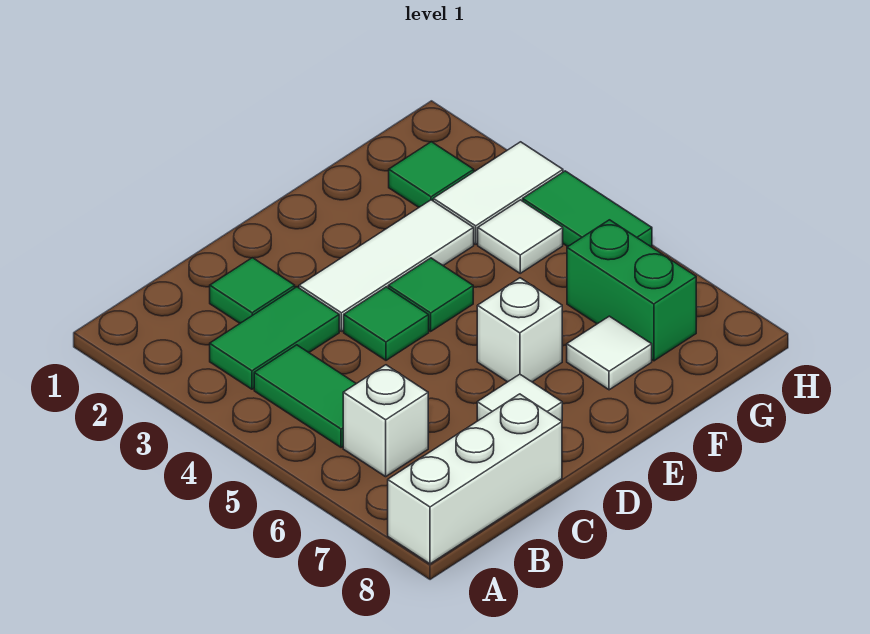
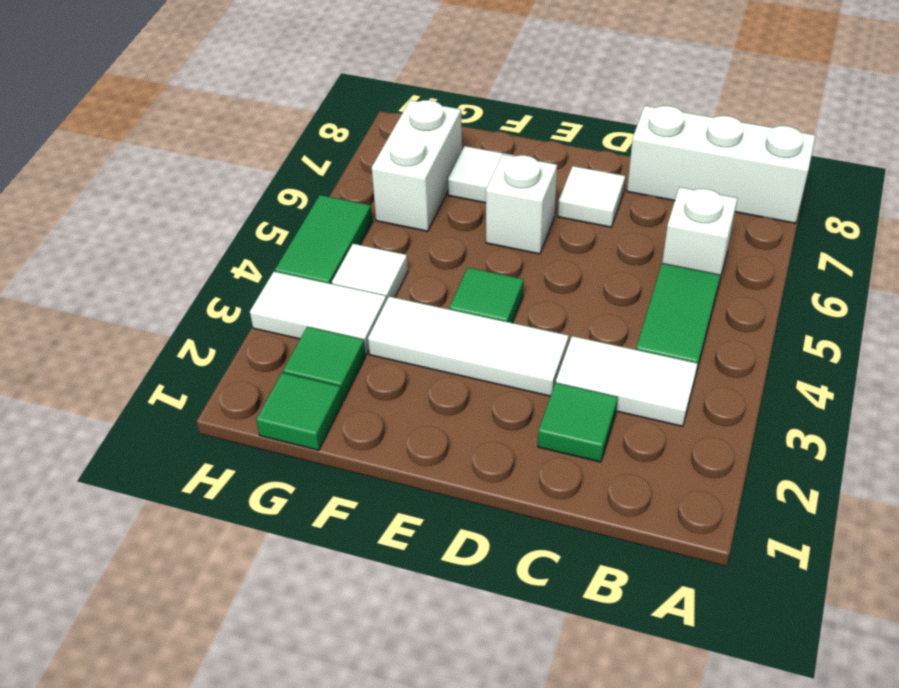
green tile B3:C3 level 1 -> white tile B3:C3 level 1
green tile D4 level 1 -> green tile G1 level 1
green brick G6:G7 level 1 -> white brick G6:G7 level 1

